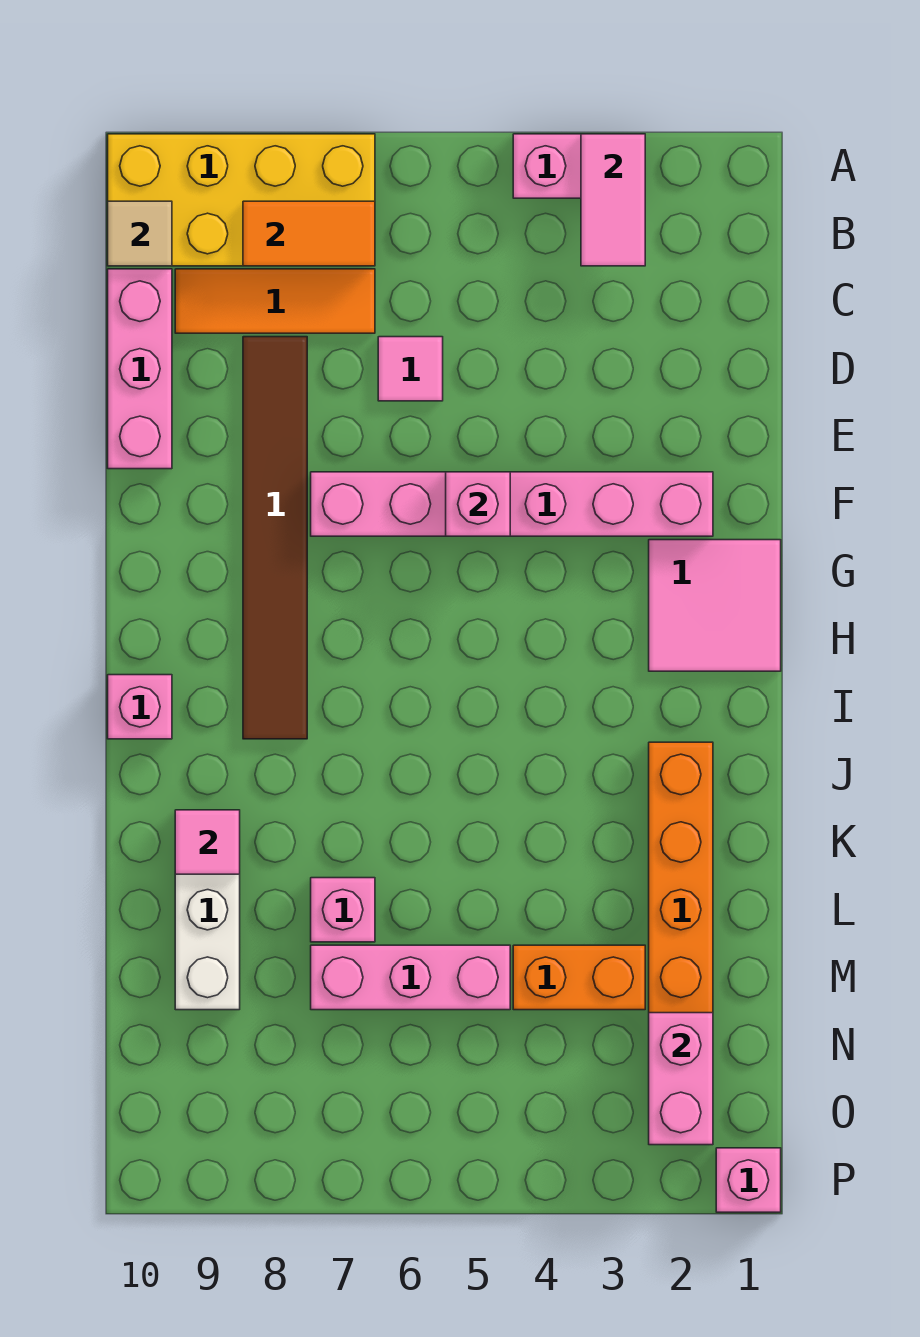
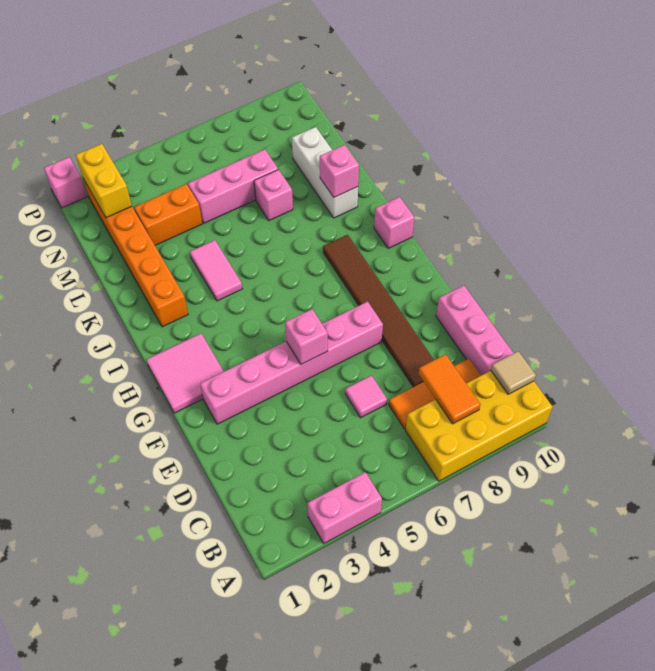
pink tile A3:B3 level 2 -> pink tile J4:K4 level 1
orange tile B7:B8 level 2 -> orange tile B8:C8 level 2
pink tile K9 level 2 -> pink brick K9 level 2
pink brick N2:O2 level 2 -> yellow brick N2:O2 level 2

